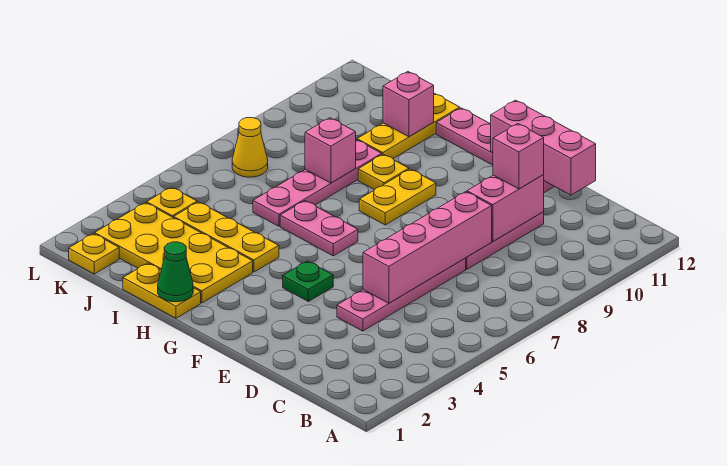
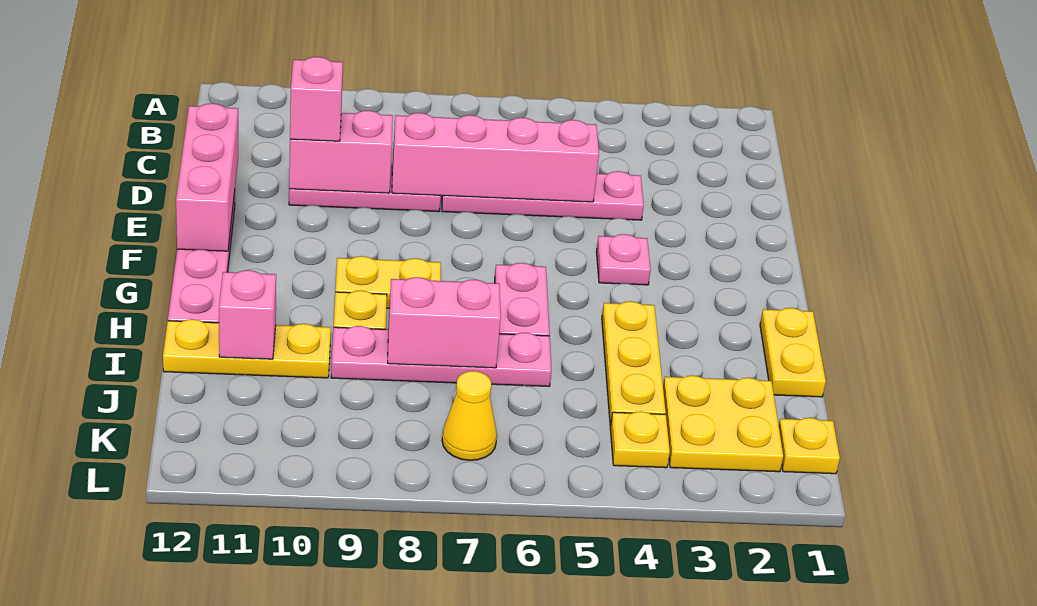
green plate F4 level 1 -> pink plate F4 level 1
green cone H1 level 2 -> none
yellow plate H2:K3 level 1 -> yellow plate J2:K3 level 1
pink brick I8 level 2 -> pink brick I7:I8 level 2

